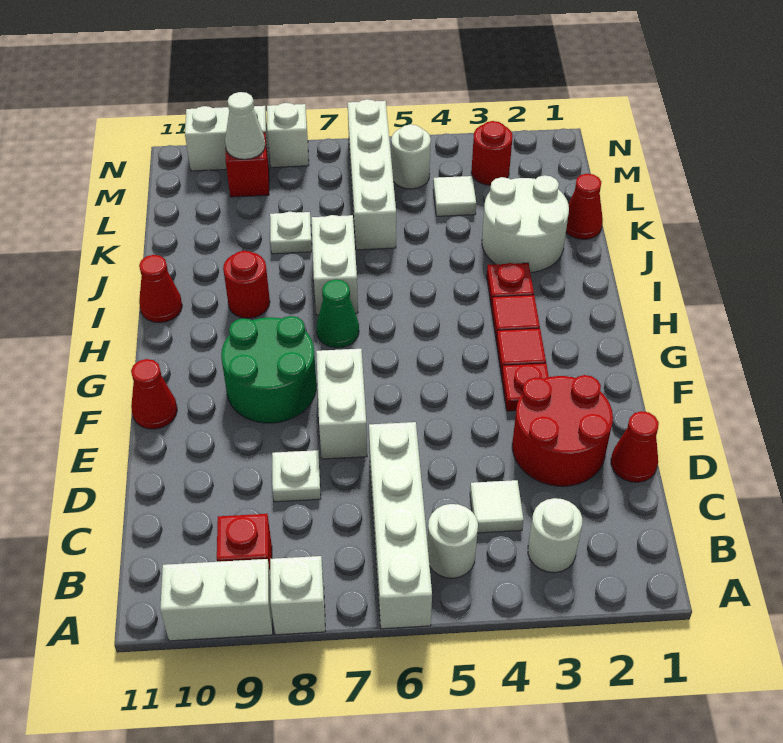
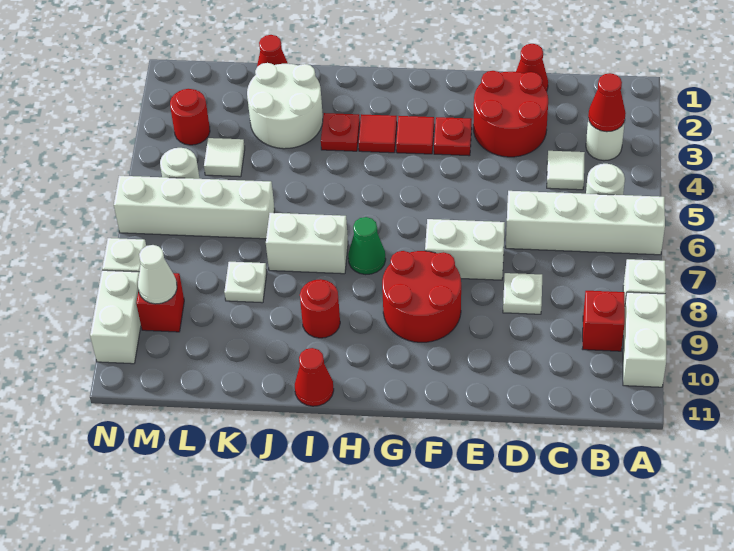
green round brick F8:G9 level 1 -> red round brick F8:G9 level 1
red cone F11 level 1 -> red cone B3 level 2

